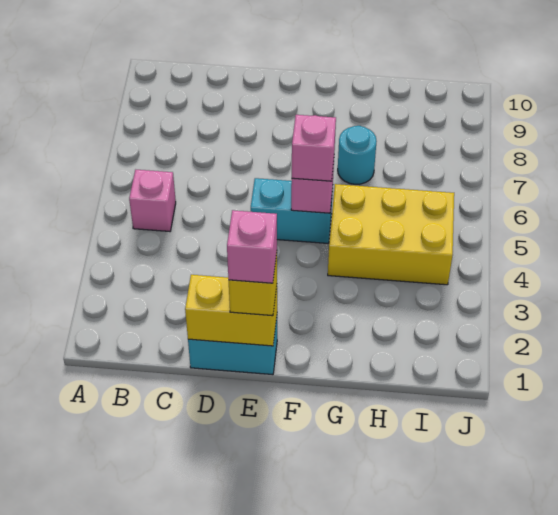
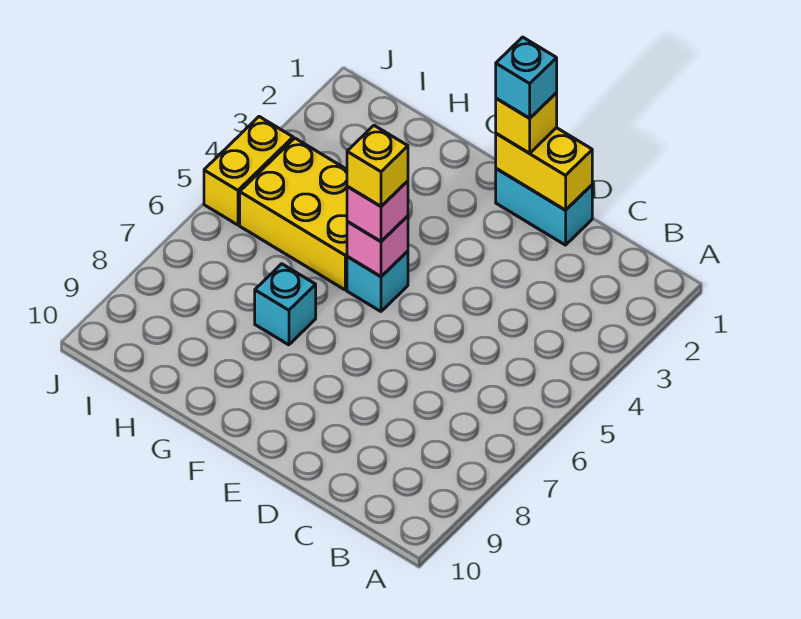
pink brick B5 level 1 -> none
pink brick E1 level 4 -> cyan brick E1 level 4
cyan brick E5:F5 level 1 -> cyan brick F5 level 1
none -> yellow brick F5 level 4
cyan round brick G7 level 1 -> cyan brick G7 level 1
none -> yellow brick J4:J5 level 1

